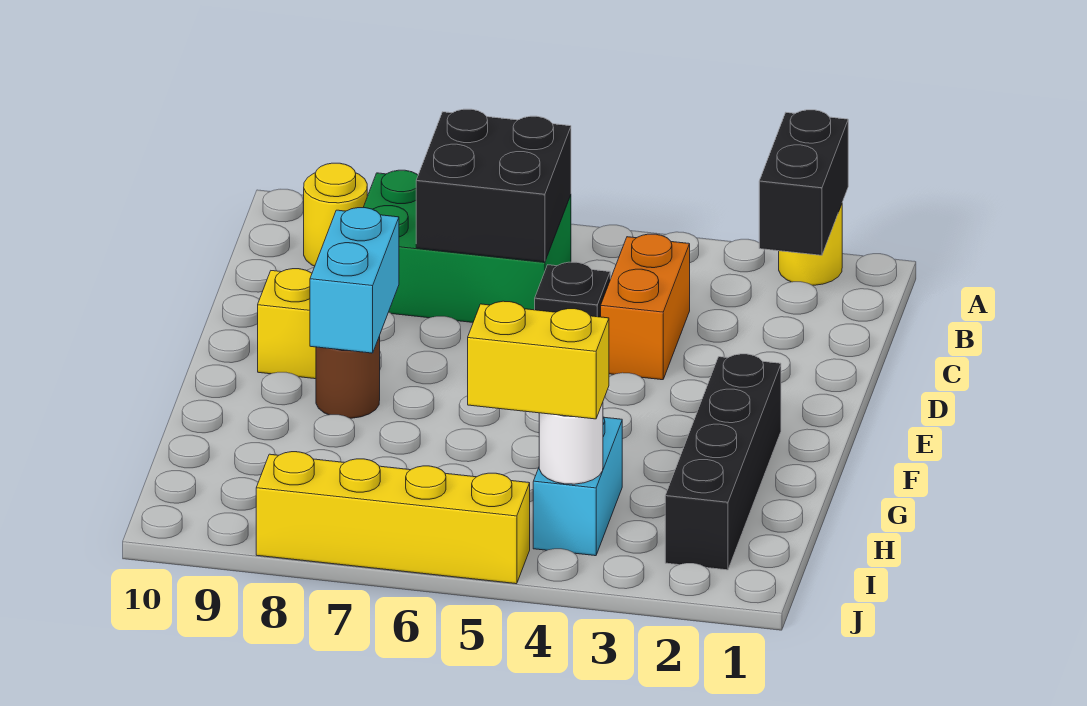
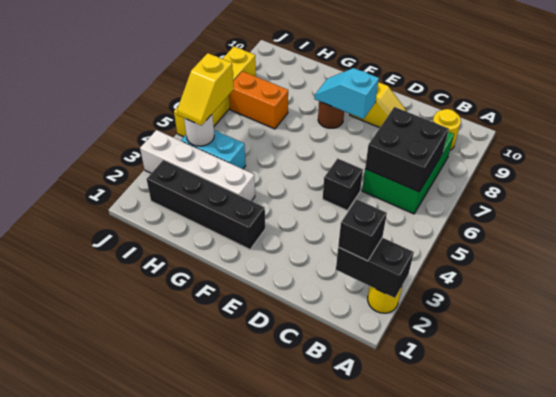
none -> black brick B2 level 3
orange brick C4:D4 level 1 -> orange brick H7:I7 level 1
cyan brick E8:F8 level 2 -> cyan slope E8:F8 level 2 top E
none -> white brick G3:J3 level 1
yellow brick I4:I5 level 3 -> yellow slope I4:I5 level 3 top 5

